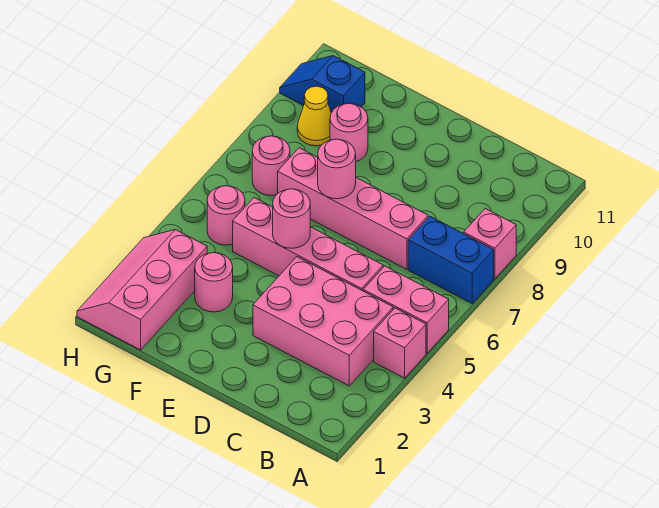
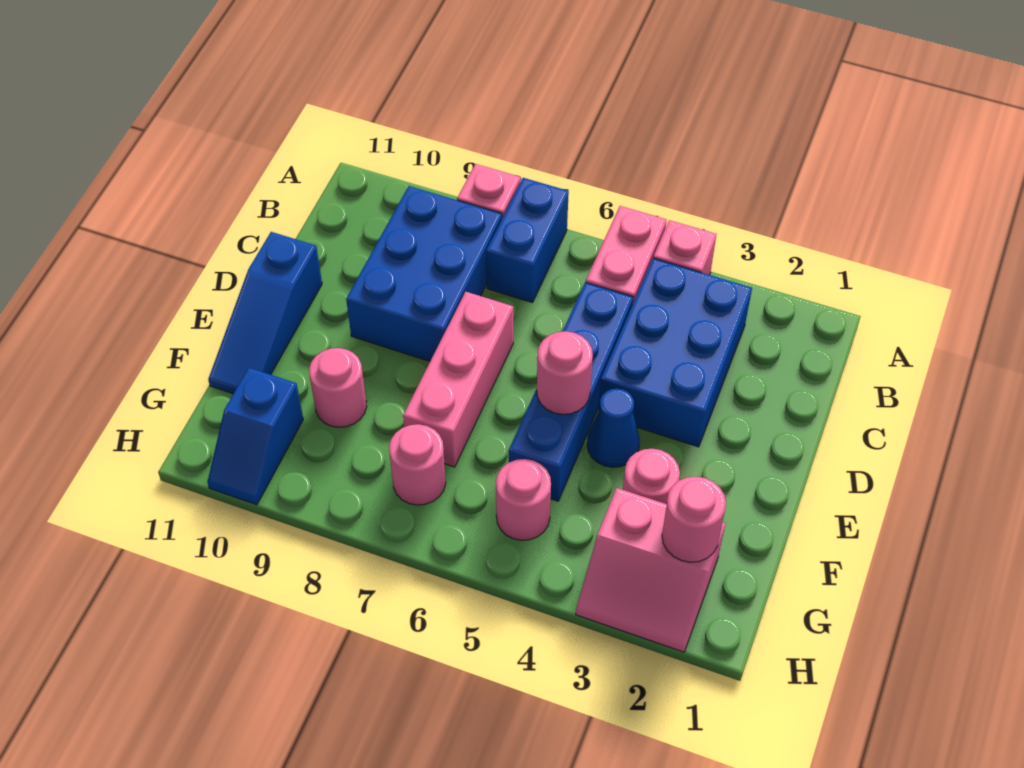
pink brick B3:D4 level 1 -> blue brick B3:D4 level 1
none -> blue brick B8:D9 level 1
pink brick C5:F5 level 1 -> blue brick C5:F5 level 1
pink brick C7:F7 level 1 -> pink brick D7:F7 level 1
none -> blue slope D11:F11 level 1 top D
none -> blue cone E4 level 1
pink round brick E7 level 2 -> pink round brick G2 level 2
pink slope G1:H3 level 1 top G -> pink slope G2:H3 level 1 top G
yellow cone G9 level 1 -> none

